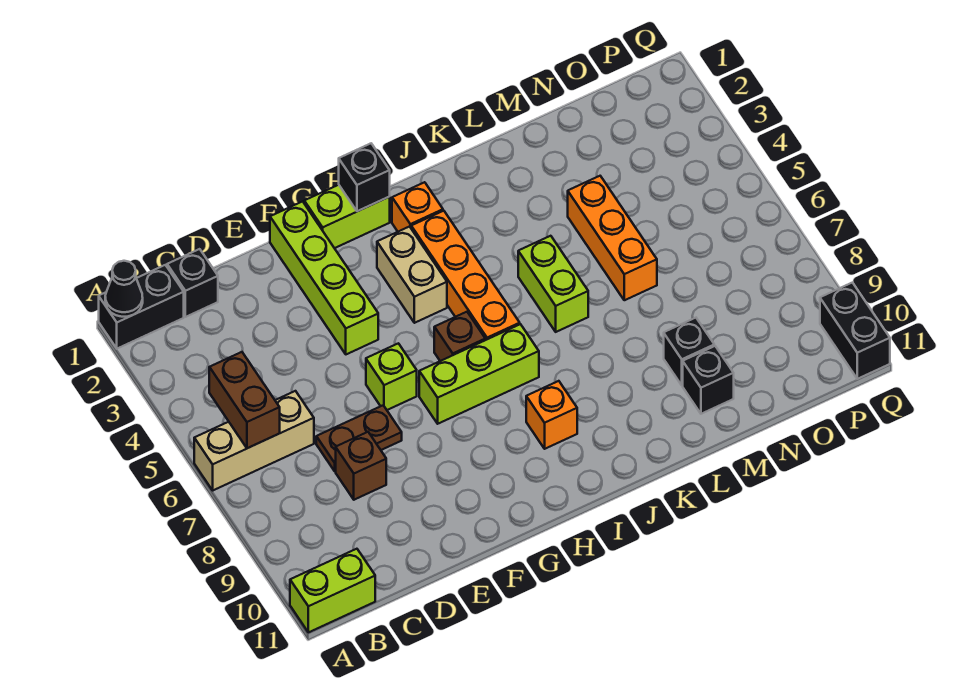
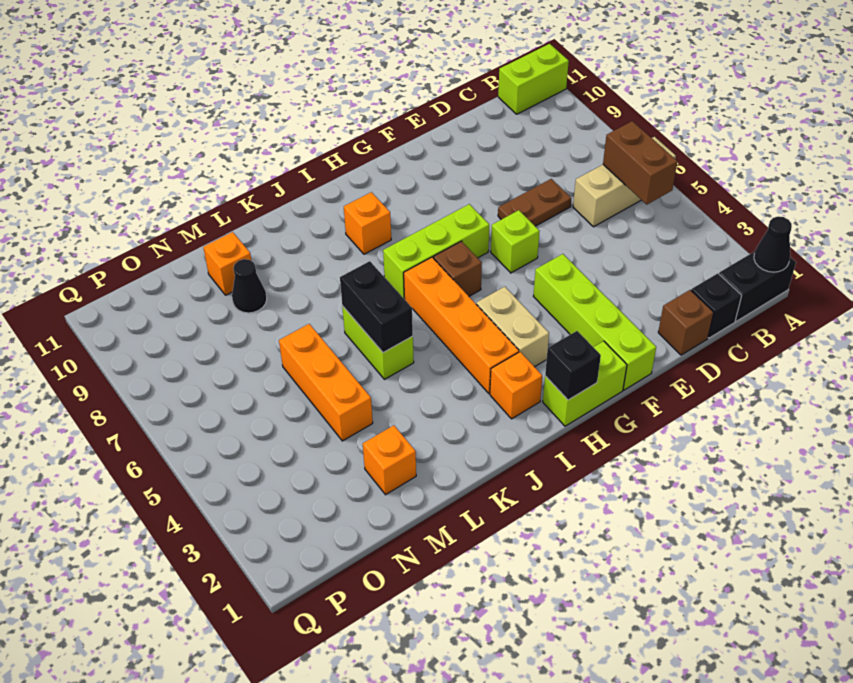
brown brick D8 level 1 -> brown brick D1 level 1
none -> orange brick M2 level 1
black brick M9 level 1 -> black cone M9 level 1
black brick M10 level 1 -> orange brick M10 level 1
black brick Q10:Q11 level 1 -> black brick K5:K6 level 2

